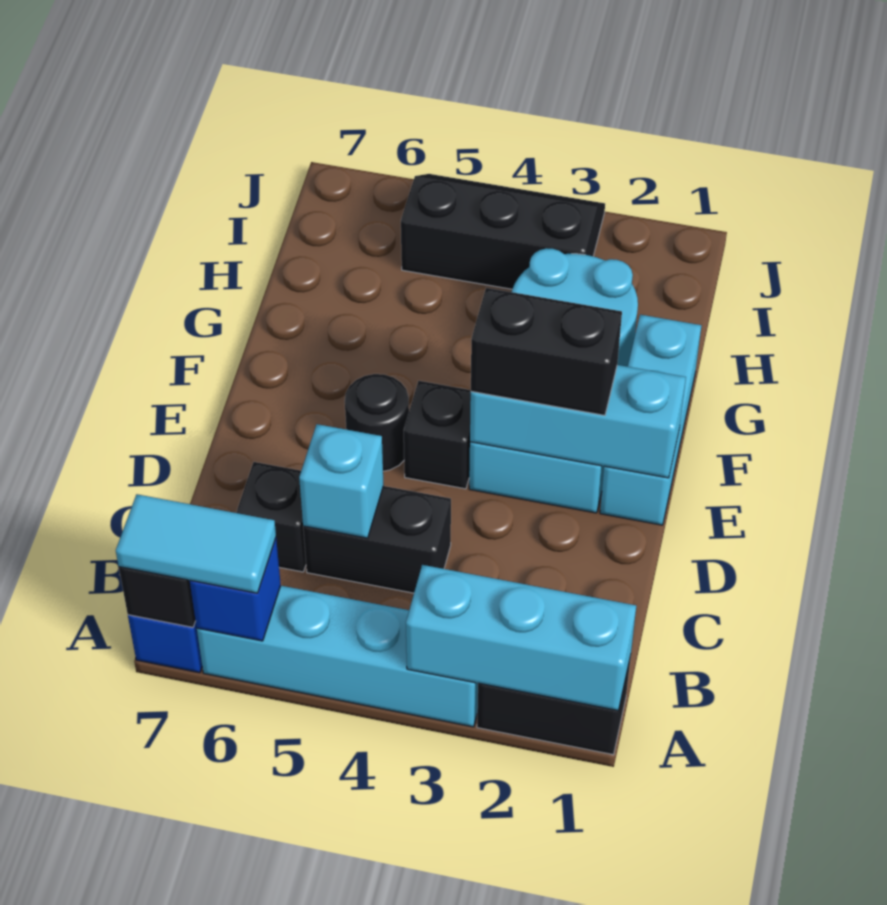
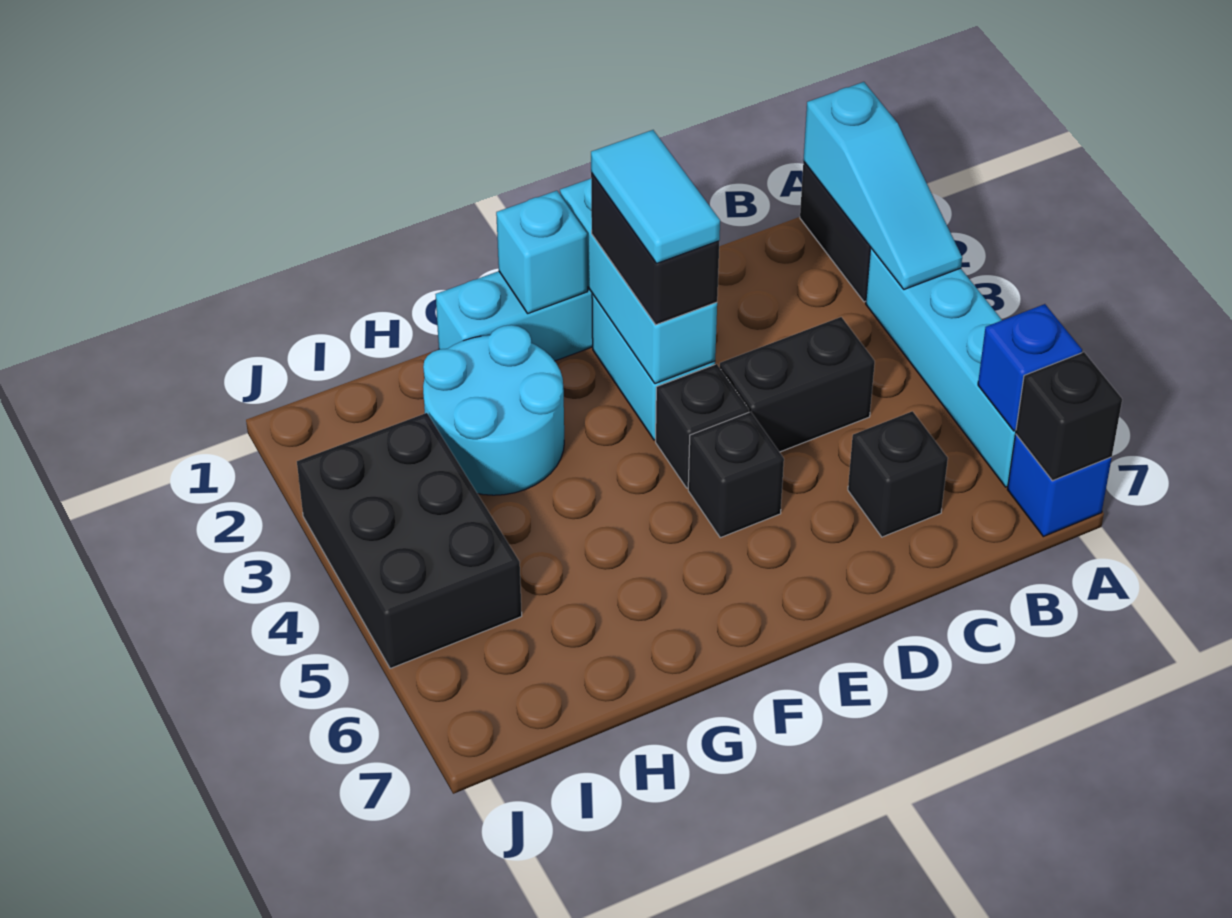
cyan brick A1:A3 level 2 -> cyan slope A1:A3 level 2 top 1
cyan tile A6:A7 level 3 -> cyan tile E2:E3 level 4
black brick C4:C5 level 1 -> black brick C4:D4 level 1
cyan brick C5 level 2 -> cyan brick F1 level 2
black round brick E5 level 1 -> black brick E5 level 1
black slope I3:J5 level 1 top I -> black brick I3:J5 level 1

